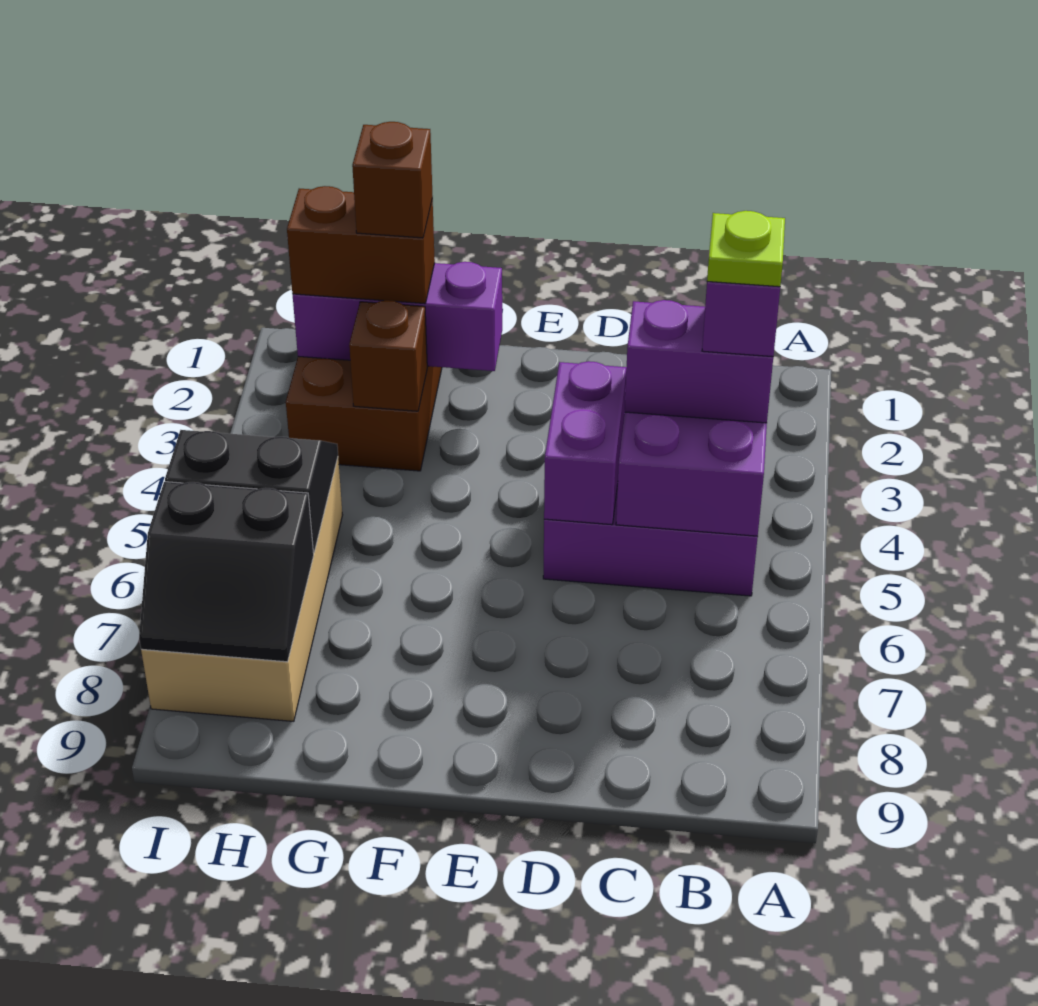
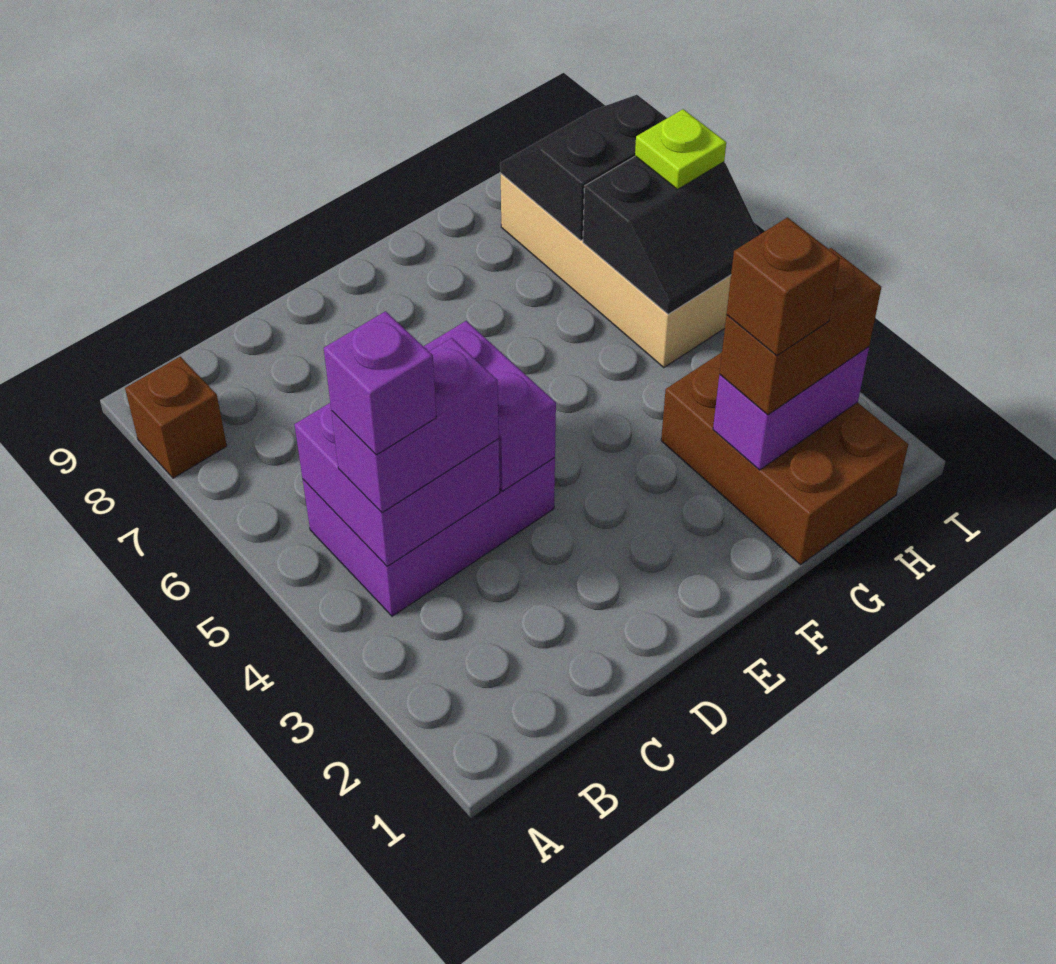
lime plate B4 level 5 -> lime plate I6 level 3
purple brick F2:H2 level 2 -> purple brick G2:H2 level 2
brown brick G3 level 2 -> brown brick A8 level 1

